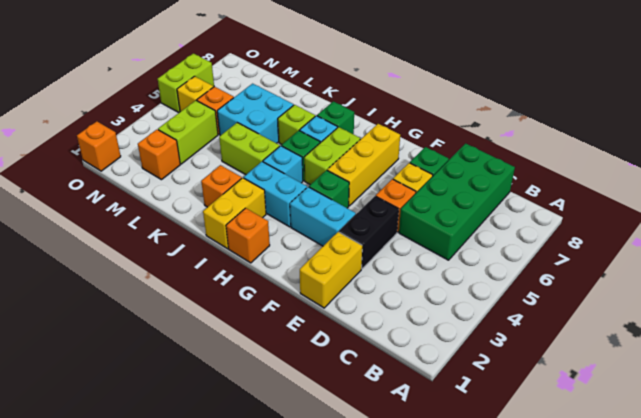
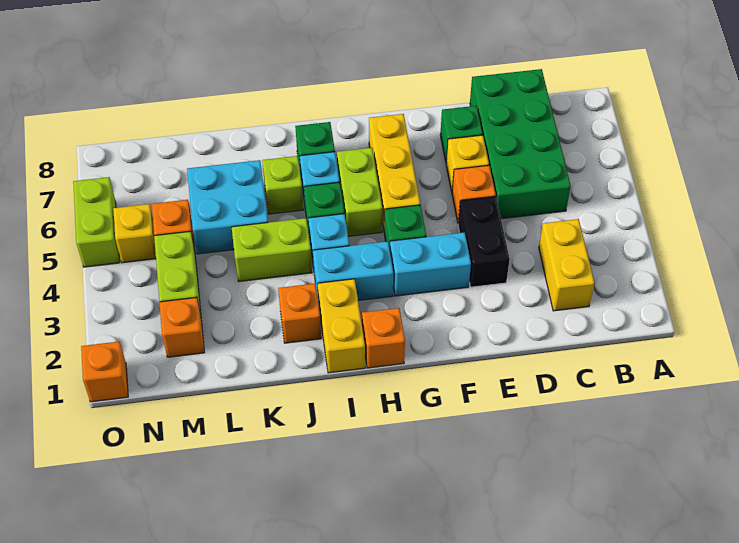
yellow brick E1:E2 level 1 -> yellow brick C2:C3 level 1

